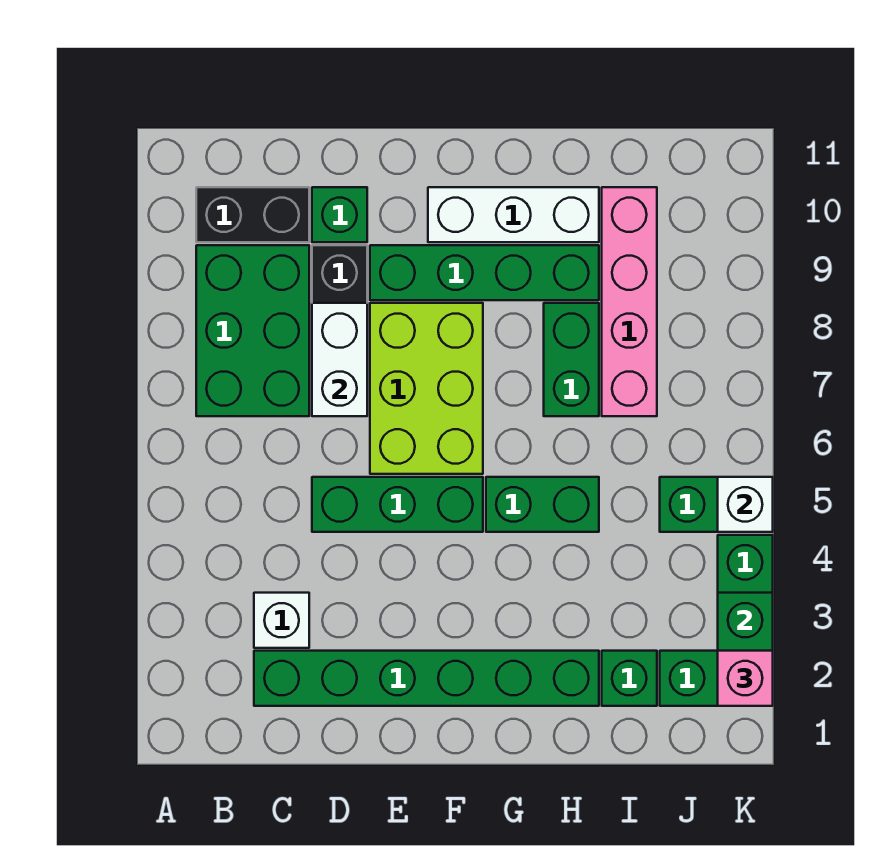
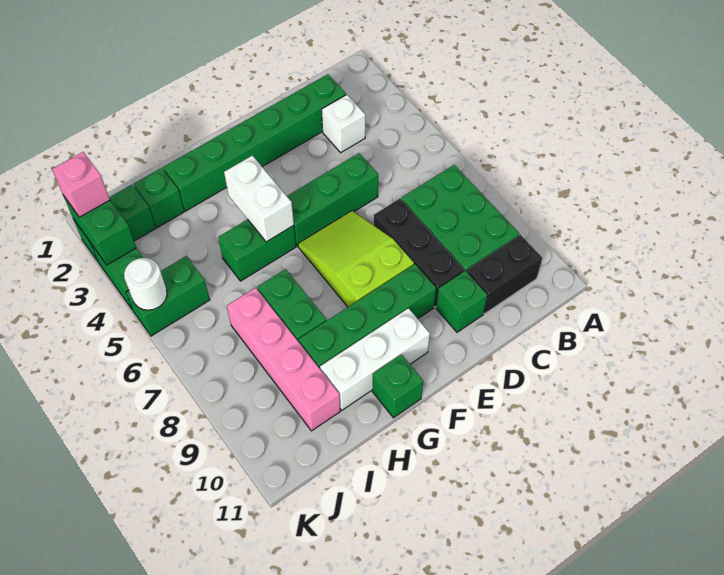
white brick D7:D8 level 2 -> white brick G4:G5 level 2
lime brick E6:F8 level 1 -> lime slope E6:F8 level 1 top 8
none -> green brick G11 level 1
white brick K5 level 2 -> white round brick K5 level 2

